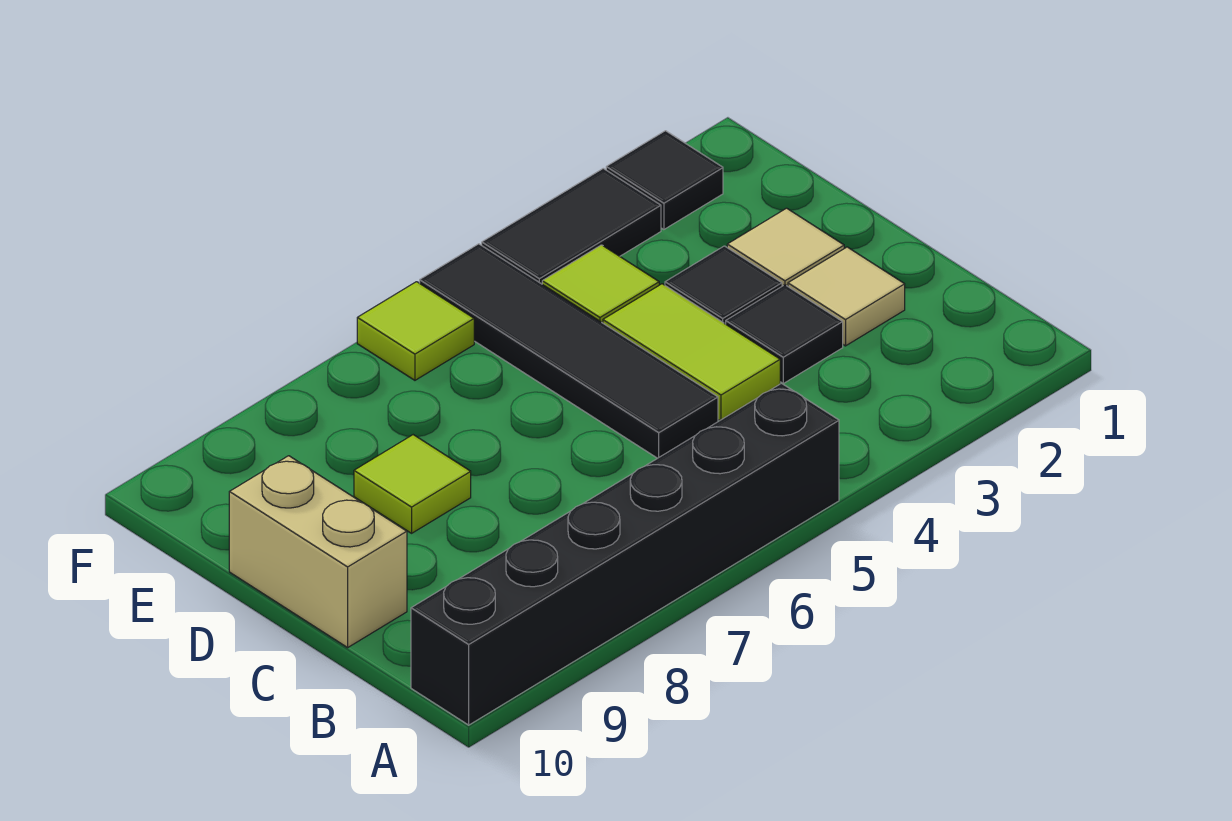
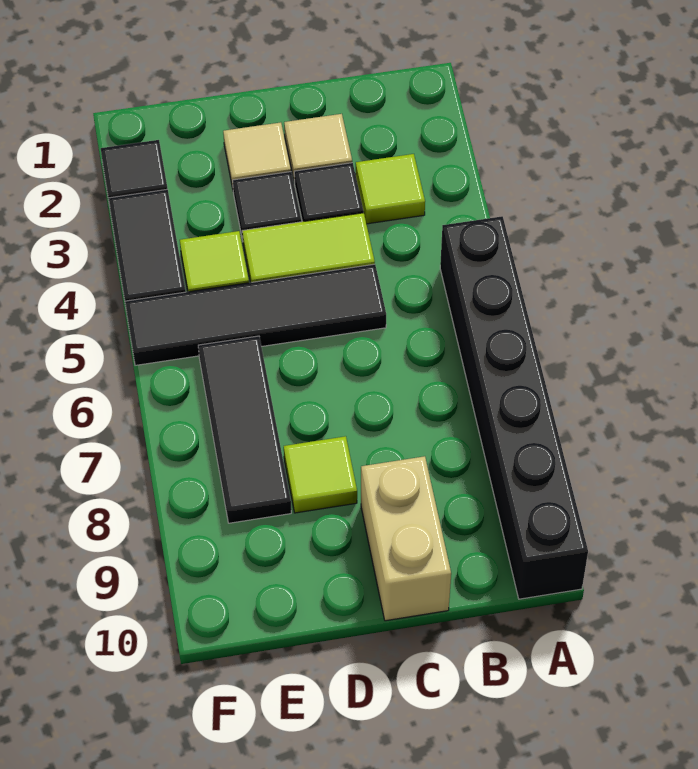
tan brick C10:D10 level 1 -> tan brick C9:C10 level 1
none -> black tile E6:E8 level 1
lime tile F6 level 1 -> lime tile B3 level 1

